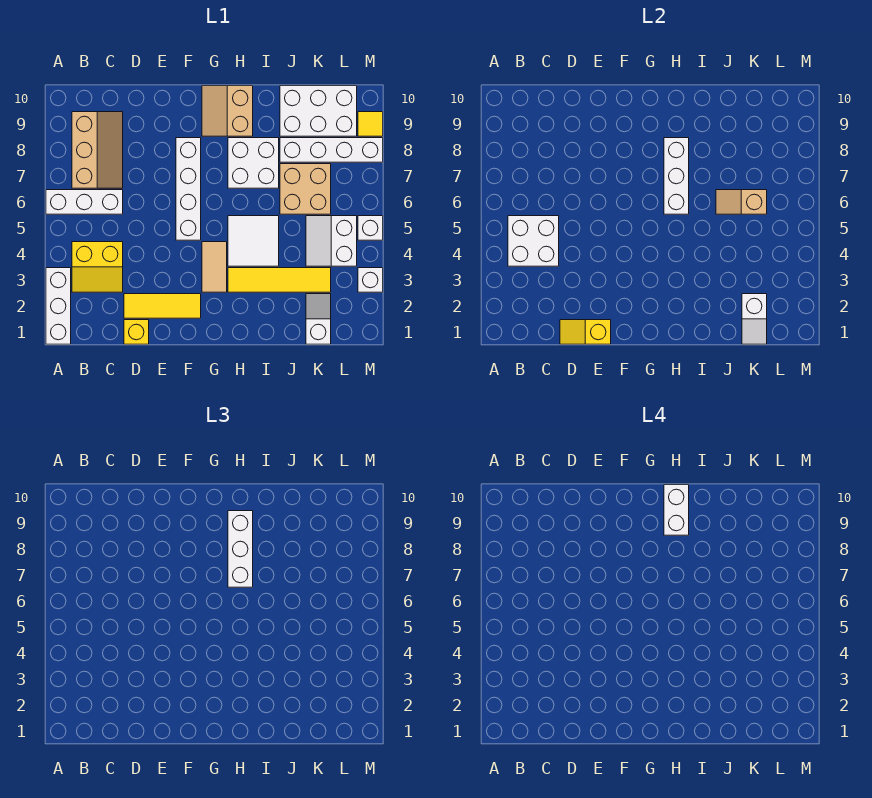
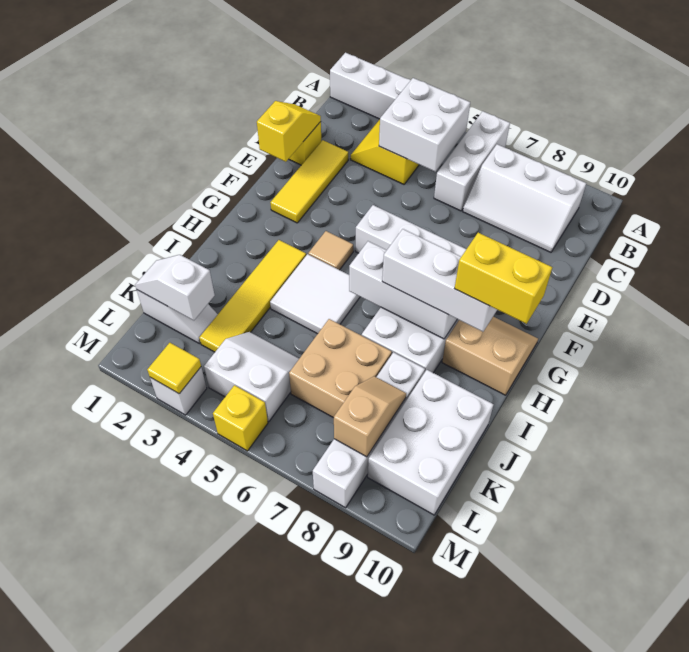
tan slope B7:C9 level 1 top B -> white slope B7:C9 level 1 top B
tan tile G3:G4 level 1 -> tan tile G4 level 1
white brick H9:H10 level 4 -> yellow brick H9:H10 level 4
tan slope J6:K6 level 2 top K -> tan slope K8:L8 level 2 top L
white brick M5 level 1 -> yellow brick M5 level 1
yellow tile M9 level 1 -> yellow tile M3 level 2

